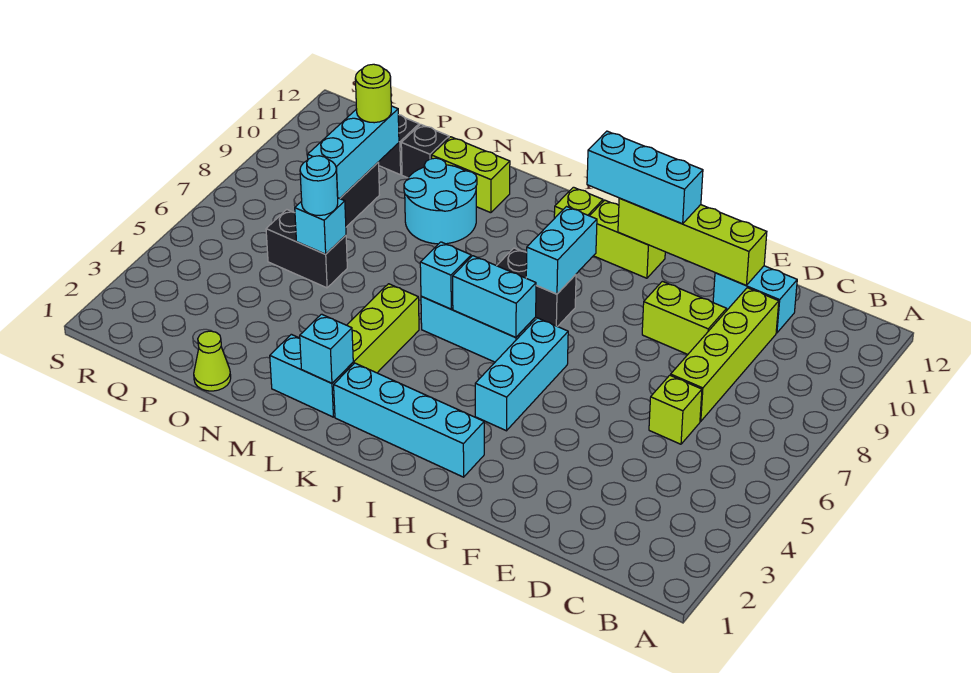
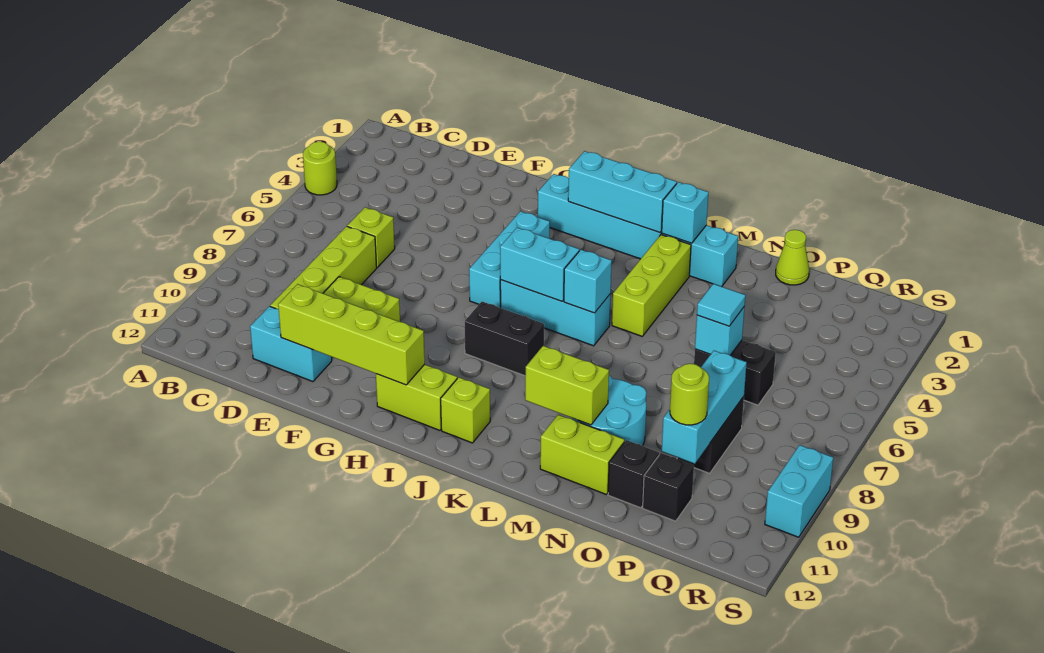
none -> lime round brick A4 level 1
cyan brick G11:I11 level 3 -> cyan brick I2:K2 level 2
cyan brick I8:I9 level 2 -> cyan brick S9:S10 level 1
none -> lime brick L10:M10 level 2
cyan round brick O6 level 3 -> cyan tile O6 level 3

